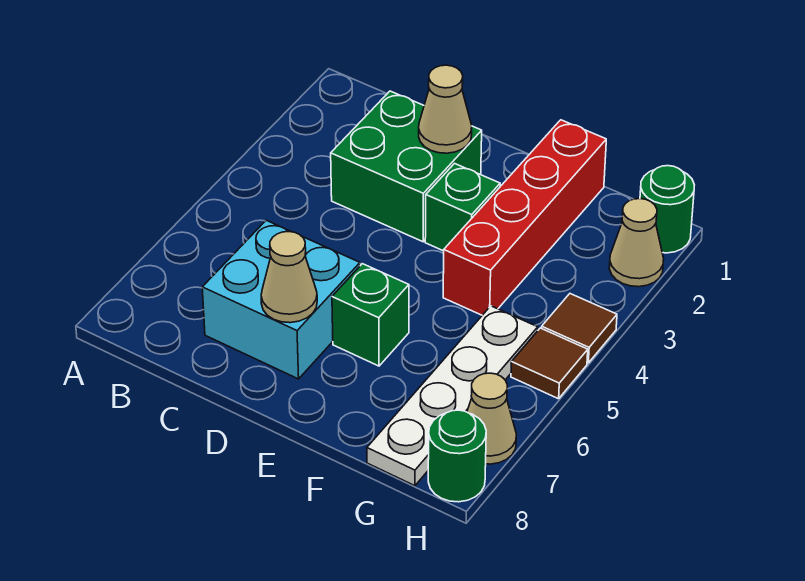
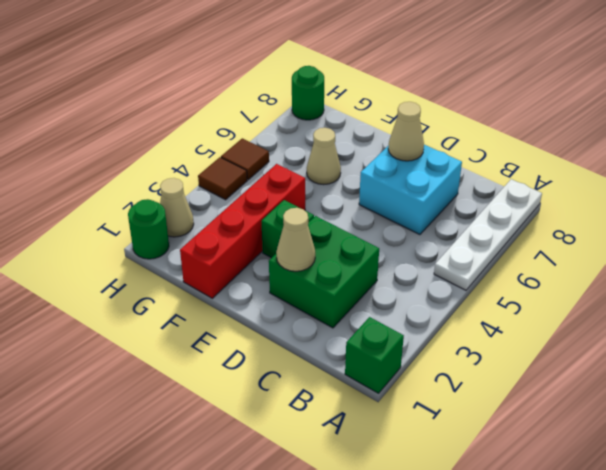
green brick E6 level 1 -> green brick A1 level 1
white plate G5:G8 level 1 -> white plate A5:A8 level 1
tan cone H7 level 1 -> tan cone F6 level 1

